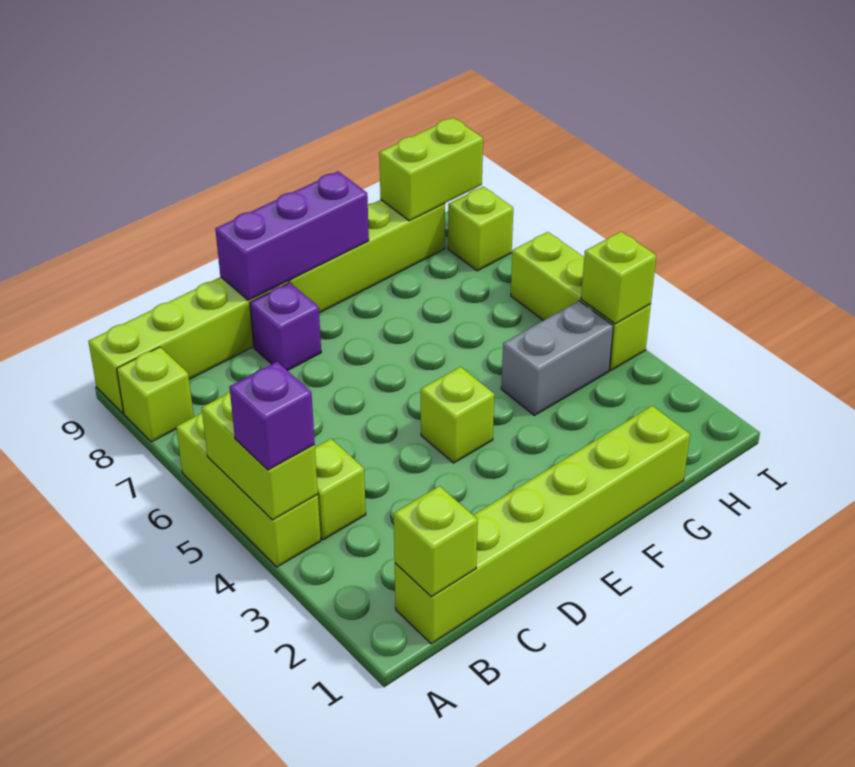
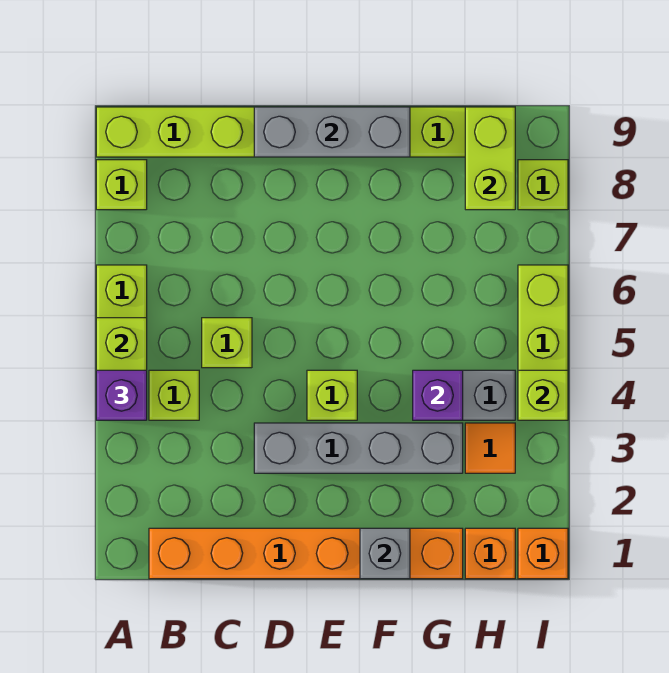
lime brick B1:G1 level 1 -> orange brick B1:G1 level 1
lime brick B1 level 2 -> lime brick C5 level 1
none -> grey brick D3:G3 level 1
purple brick D8 level 1 -> purple brick G4 level 2
purple brick D9:F9 level 2 -> grey brick D9:F9 level 2
none -> grey brick F1 level 2
none -> orange brick H1 level 1
none -> orange tile H3 level 1
lime brick H9:I9 level 2 -> lime brick H8:H9 level 2
none -> orange brick I1 level 1

